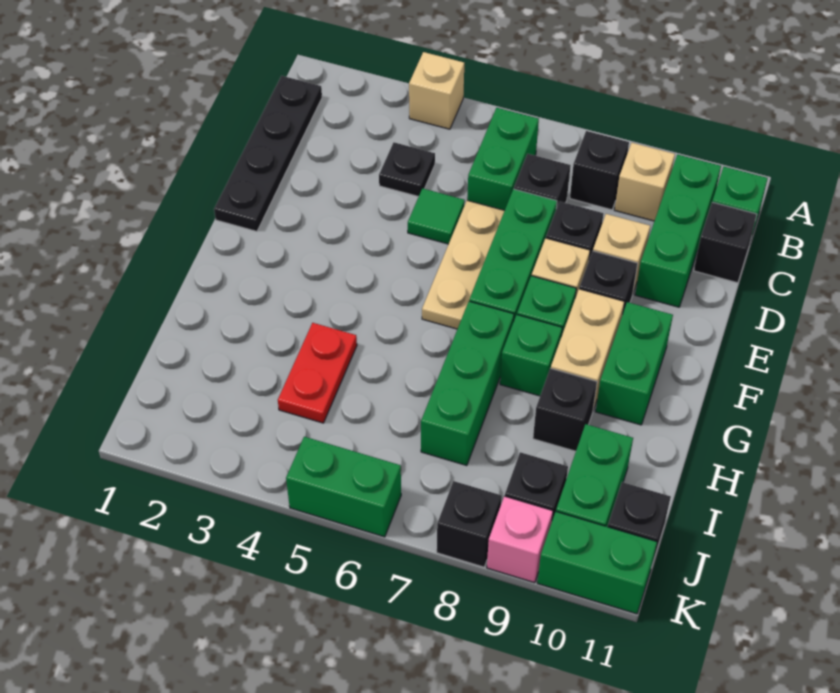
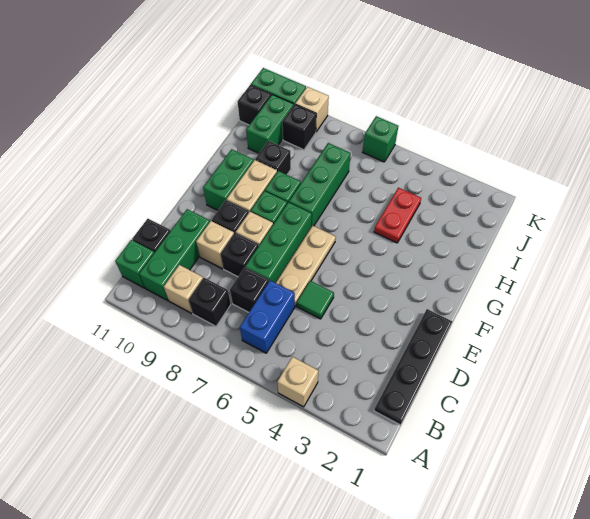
green brick B6:C6 level 1 -> blue brick B6:C6 level 1
black plate C4 level 1 -> none
green brick K5:K6 level 1 -> green brick K6 level 1
black brick K8 level 1 -> none
pink brick K9 level 1 -> tan brick K9 level 1

